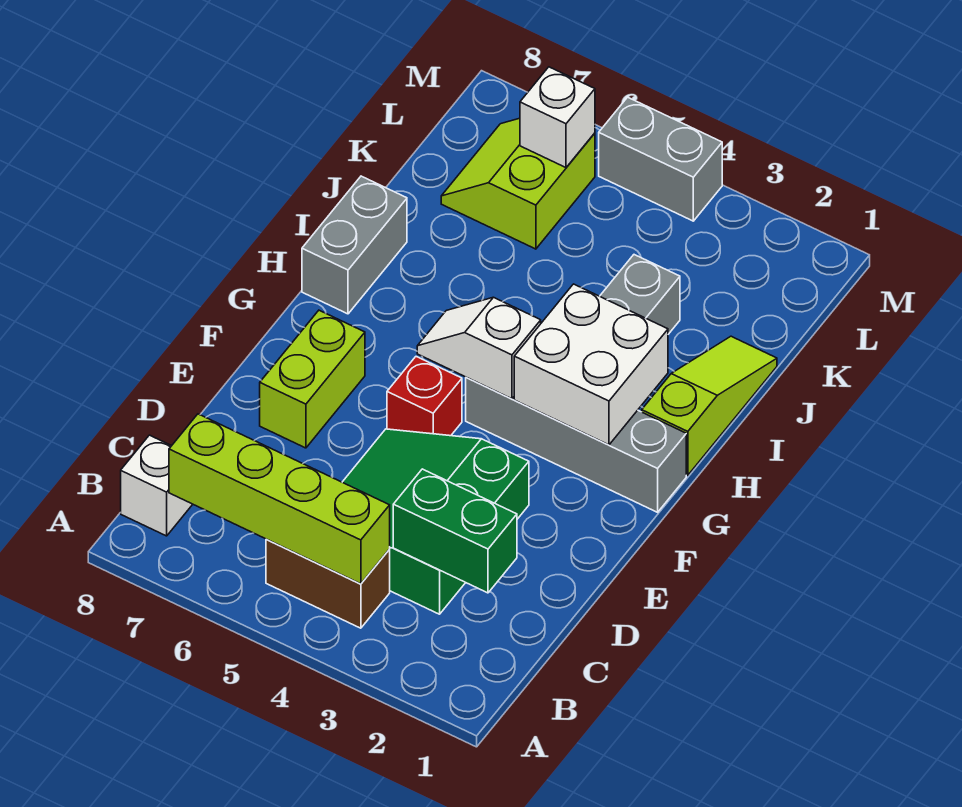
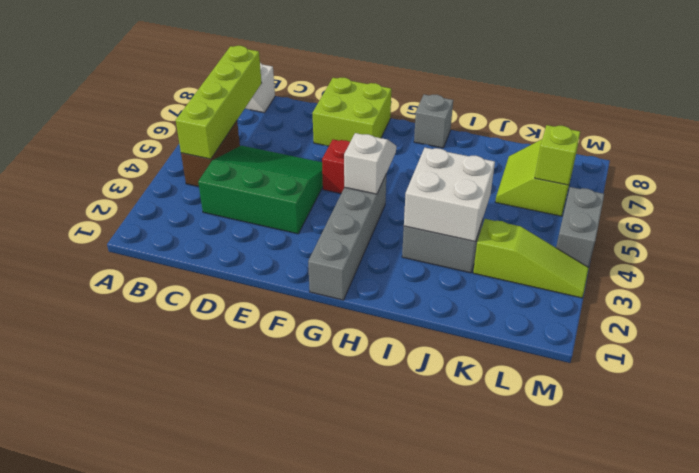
green brick C2:C3 level 2 -> none
lime brick E7:F7 level 1 -> lime brick E7:F8 level 1
white brick G2:H3 level 2 -> white brick I3:J4 level 2
lime slope H1:J1 level 1 top H -> lime slope K3:M3 level 1 top K
grey brick H8:I8 level 1 -> grey brick H8 level 1
lime slope K6:L7 level 1 top 6 -> lime slope K6:L7 level 1 top L
white brick L6 level 2 -> lime brick L6 level 2

